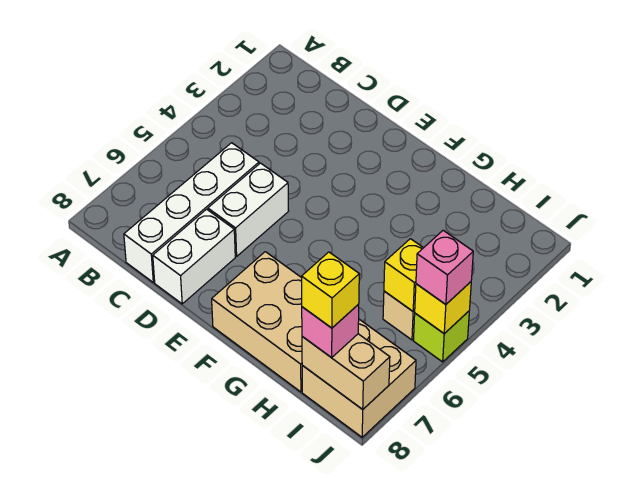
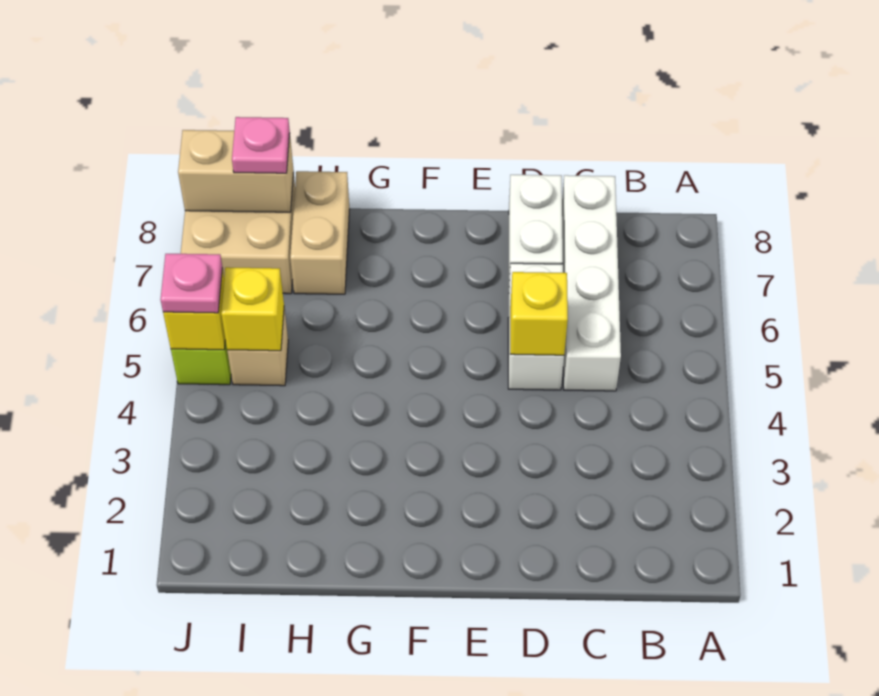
tan brick F7:H8 level 1 -> tan brick H7:H8 level 1
pink brick I8 level 3 -> pink plate I8 level 3
yellow brick I8 level 4 -> yellow brick D5 level 2
pink brick J5 level 3 -> pink plate J5 level 3

